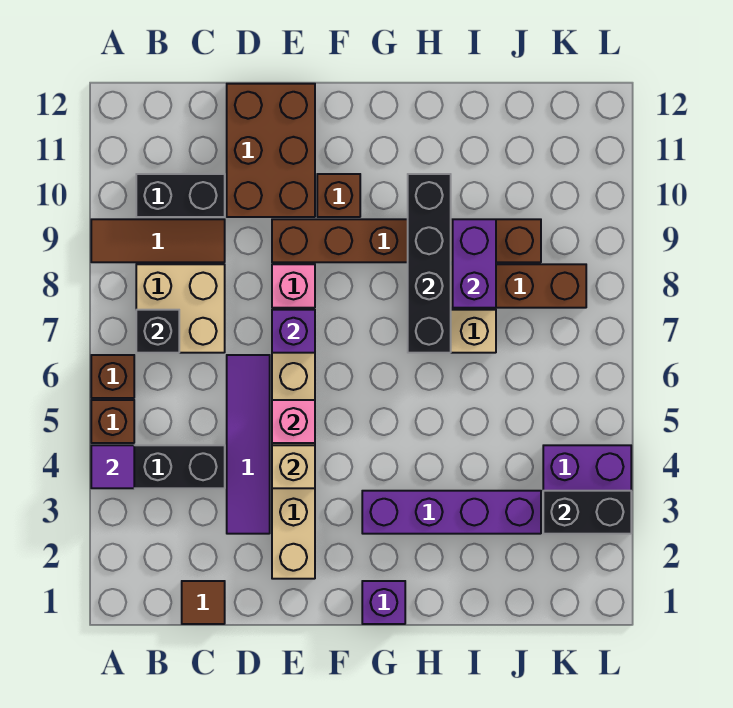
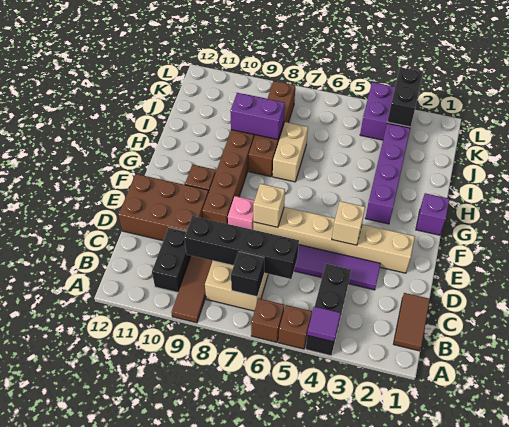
brown tile C1 level 1 -> brown tile B1:C1 level 1
pink brick E5 level 2 -> none
purple brick E7 level 2 -> tan brick E7 level 2
black brick H7:H10 level 2 -> black brick C6:C9 level 2

